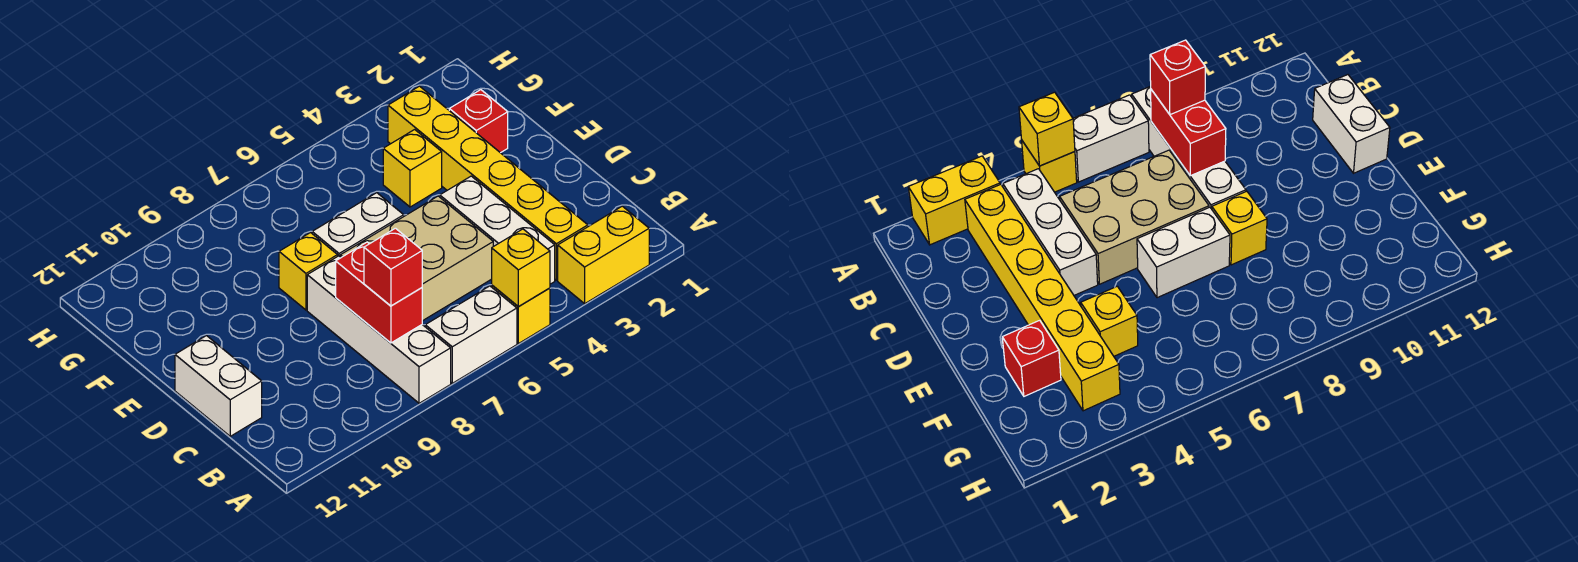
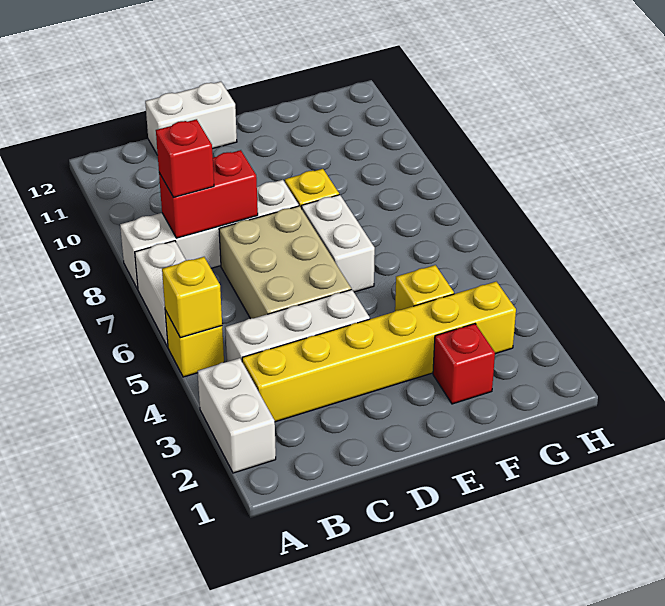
yellow brick A2:A3 level 1 -> white brick A2:A3 level 1

